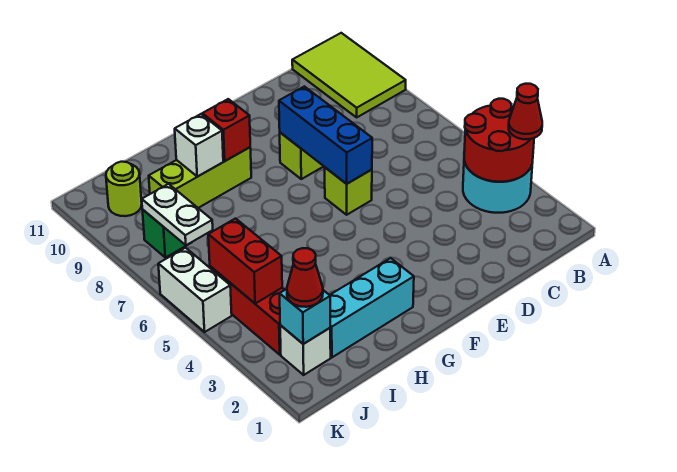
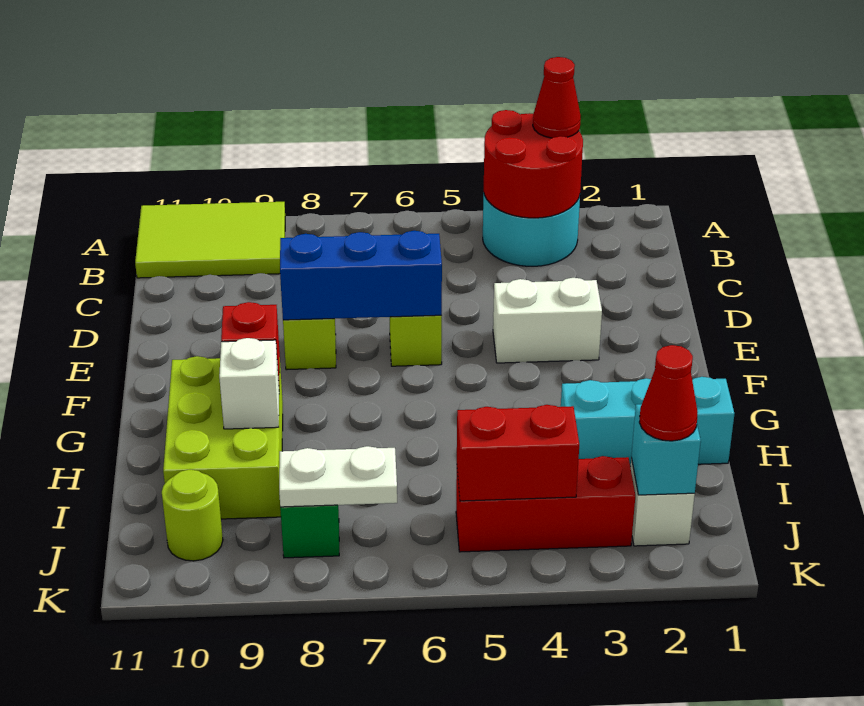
cyan brick G2:I2 level 1 -> cyan brick H1:H3 level 1
lime brick G9:I9 level 1 -> lime brick G9:I10 level 1
white brick K5:K6 level 1 -> white brick E3:E4 level 1

